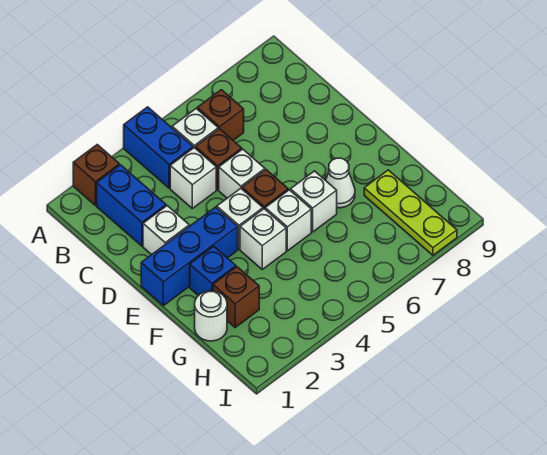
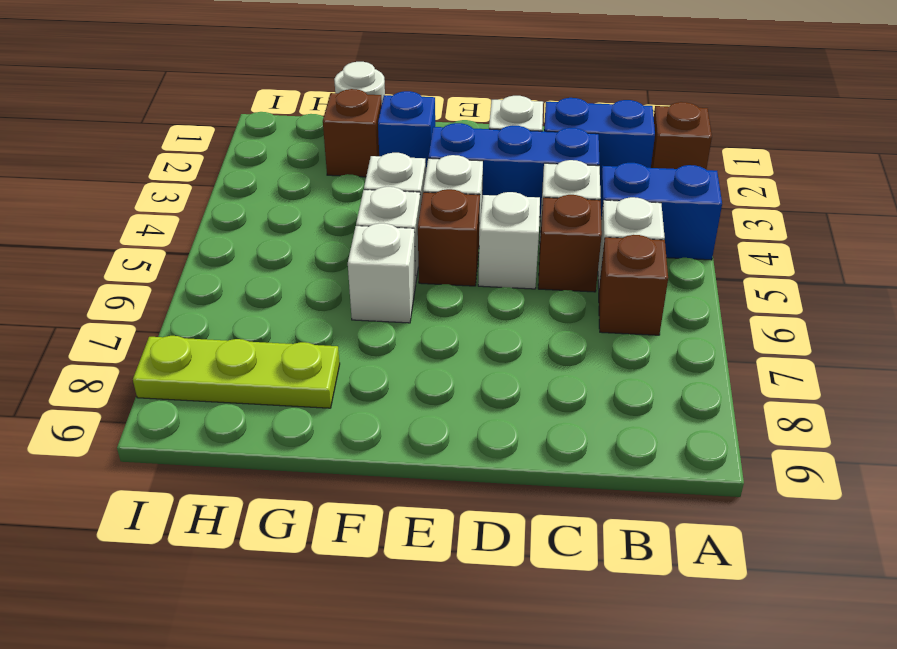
blue brick E1:E3 level 1 -> blue brick C3:E3 level 1
white cone F7 level 1 -> none

